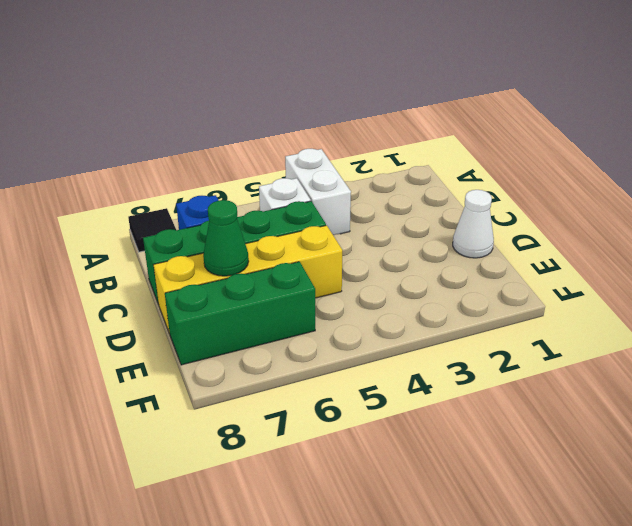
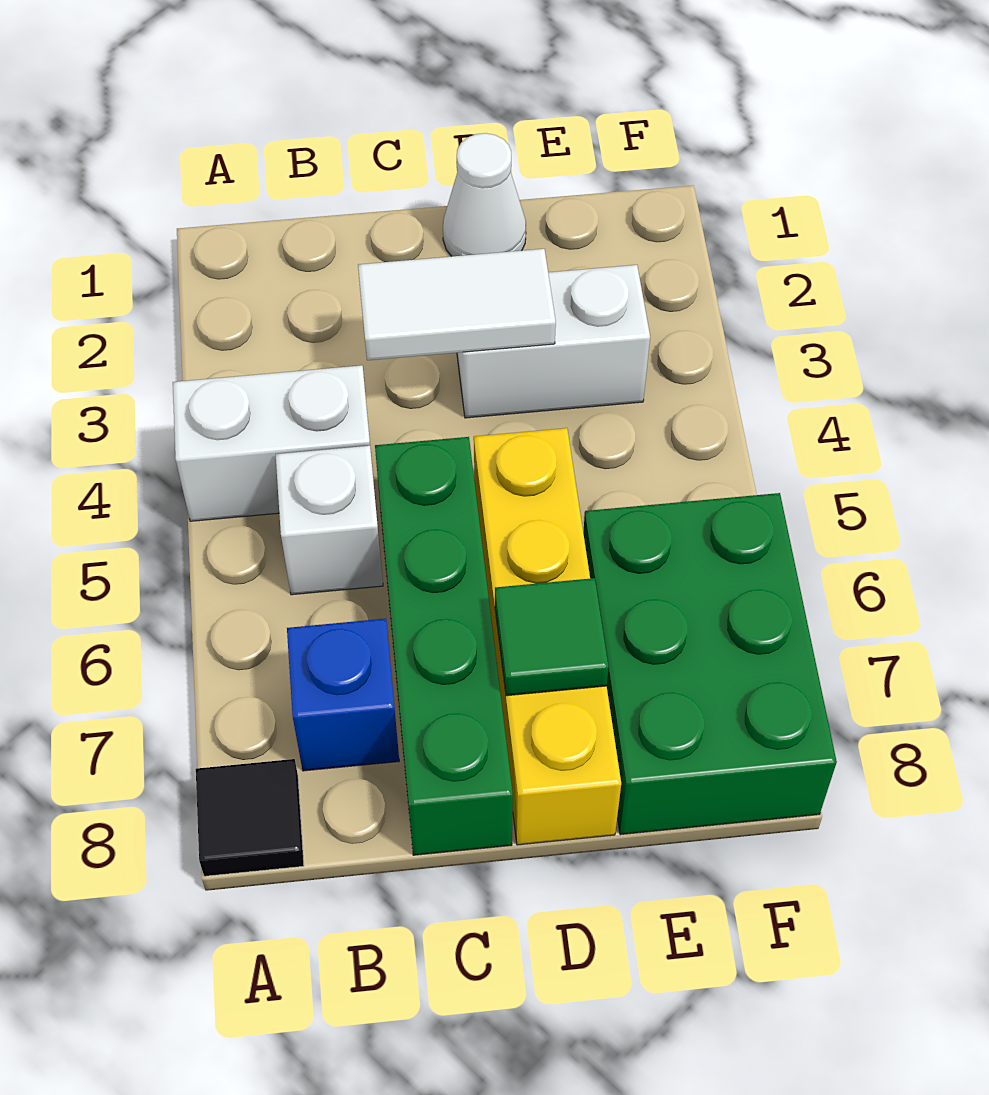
none -> white tile C3:D3 level 2
none -> white brick D3:E3 level 1
green cone D7 level 2 -> green tile D7 level 2
green brick E6:E8 level 1 -> green brick E6:F8 level 1

